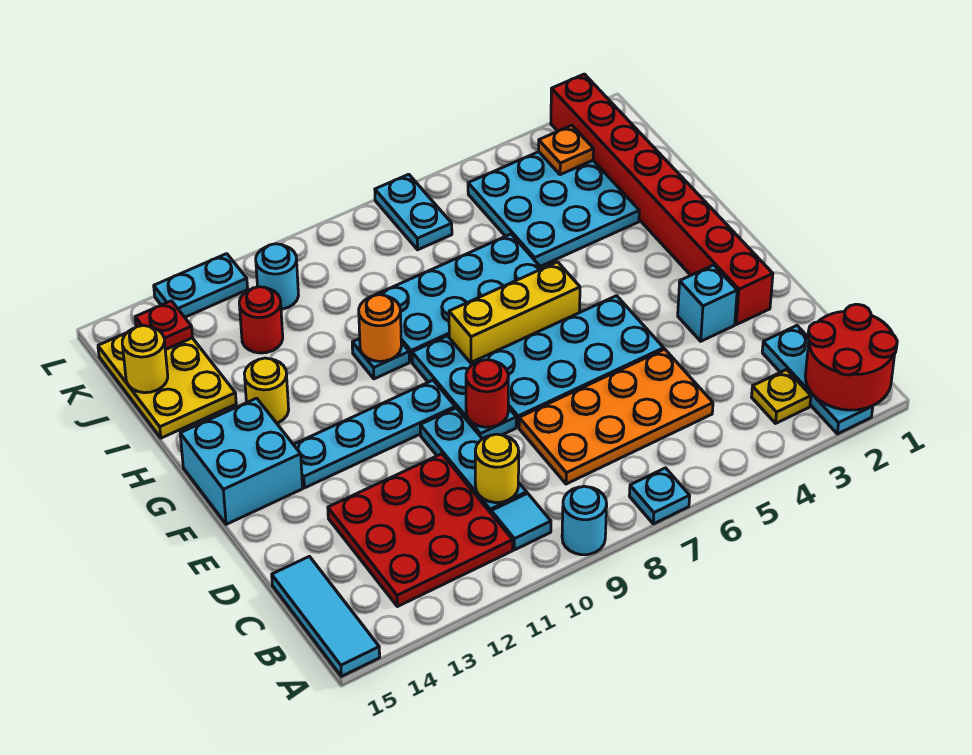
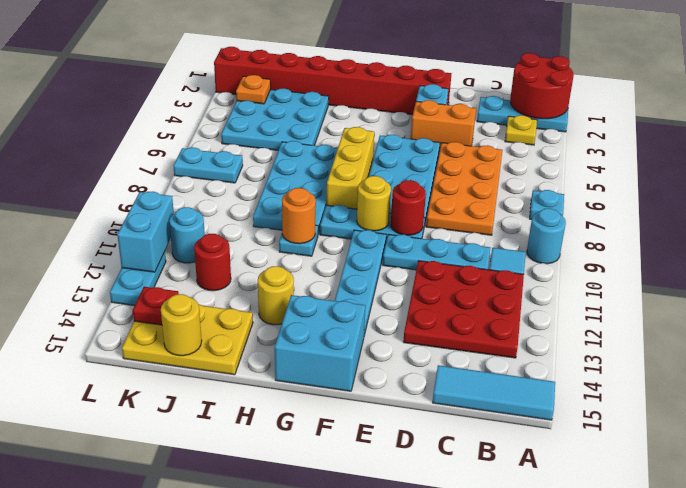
yellow round brick C10 level 2 -> yellow round brick F9 level 2
none -> orange brick D4:E4 level 1
none -> cyan brick L11:L12 level 2

